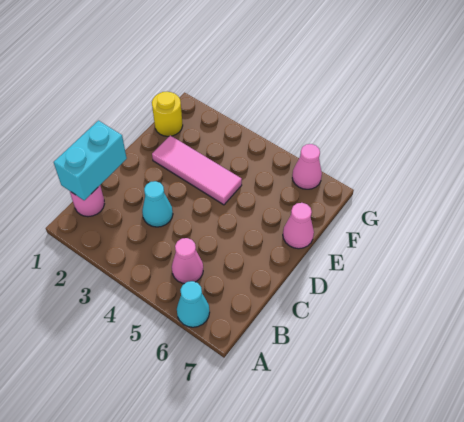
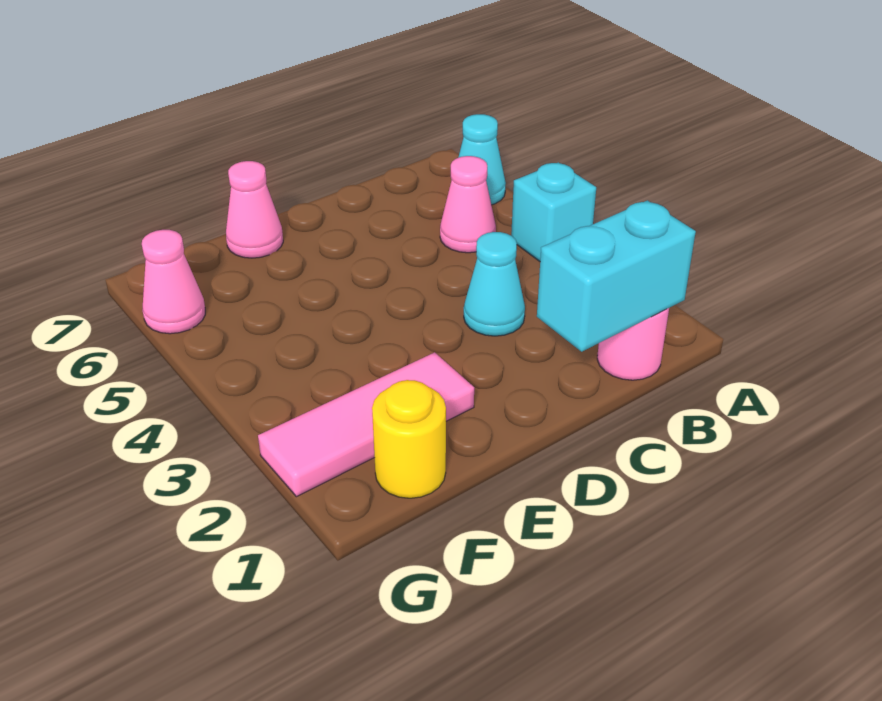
none -> cyan brick A4 level 1
pink tile E2:E4 level 1 -> pink tile E2:G2 level 1

